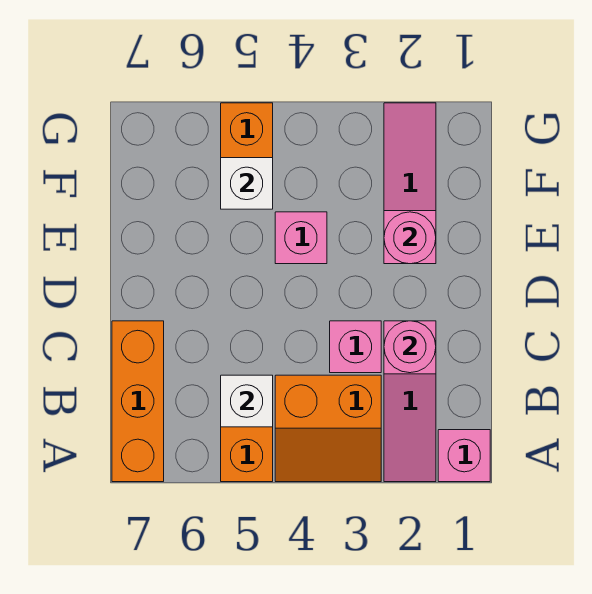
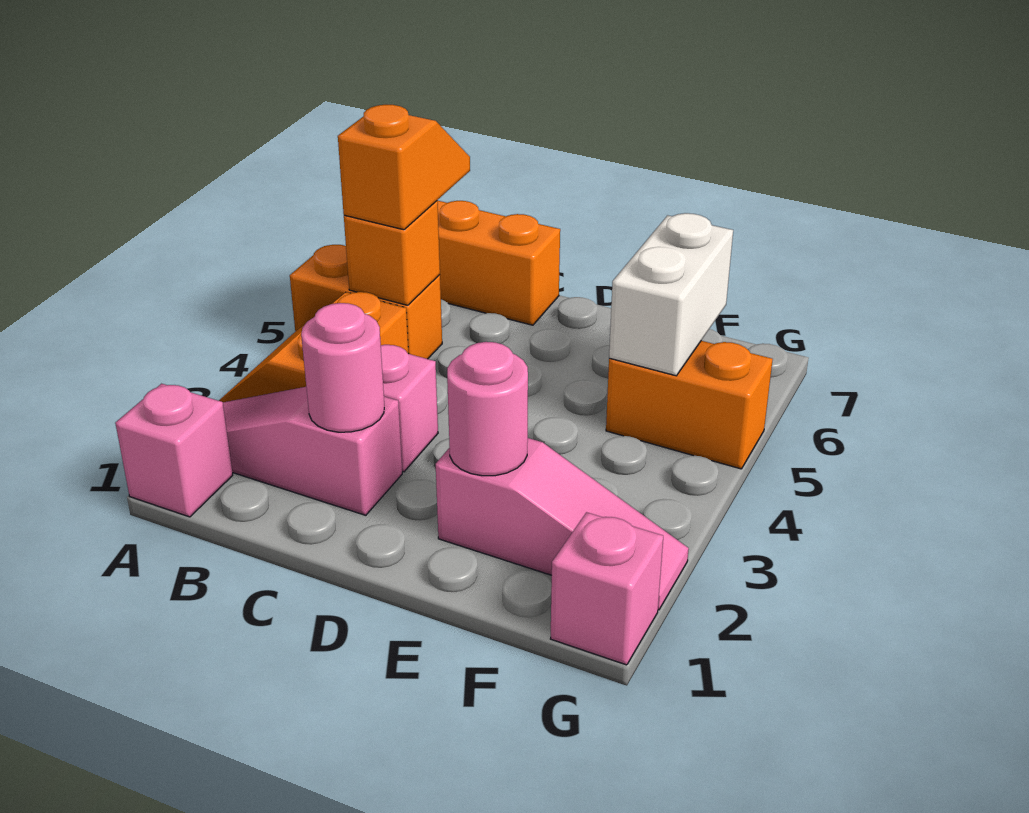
white brick B5 level 2 -> orange brick B5 level 2
none -> orange slope B5:B6 level 3 top 5
pink brick E4 level 1 -> pink brick G1 level 1
white brick F5 level 2 -> white brick F5:F6 level 2

